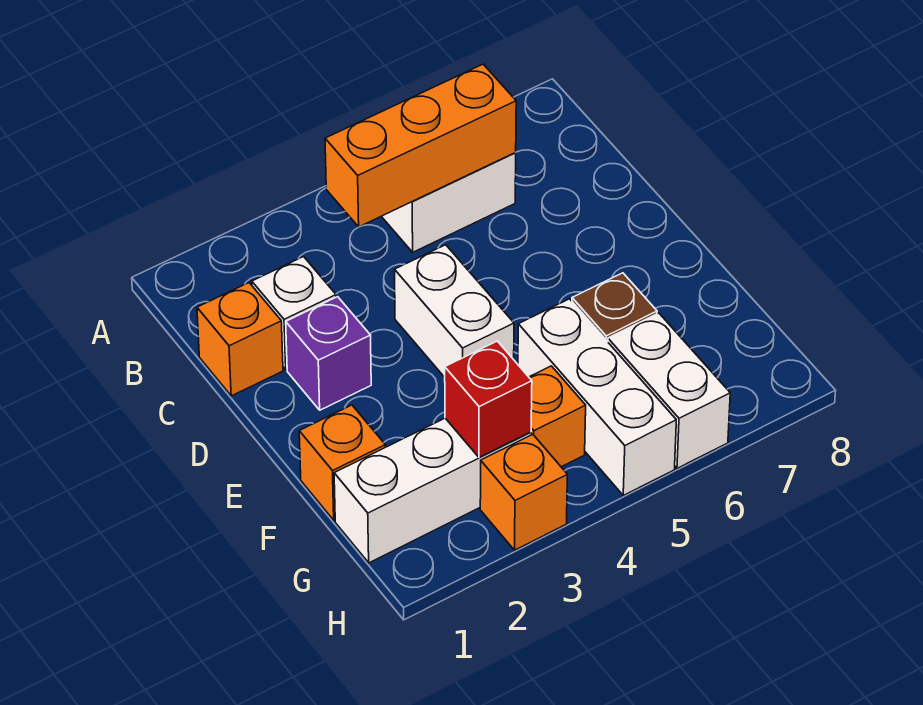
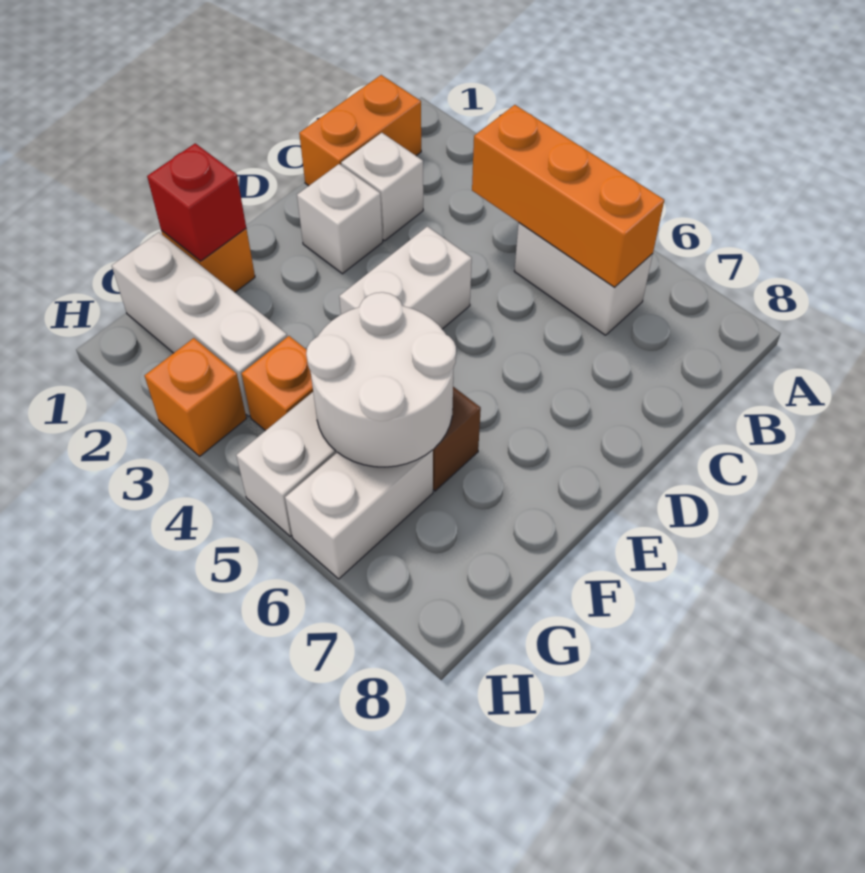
orange brick C1 level 1 -> orange brick B1:C1 level 1
purple brick D2 level 1 -> white brick D2 level 1
none -> white round brick F5:G6 level 2
red brick G3 level 2 -> red brick F1 level 2

